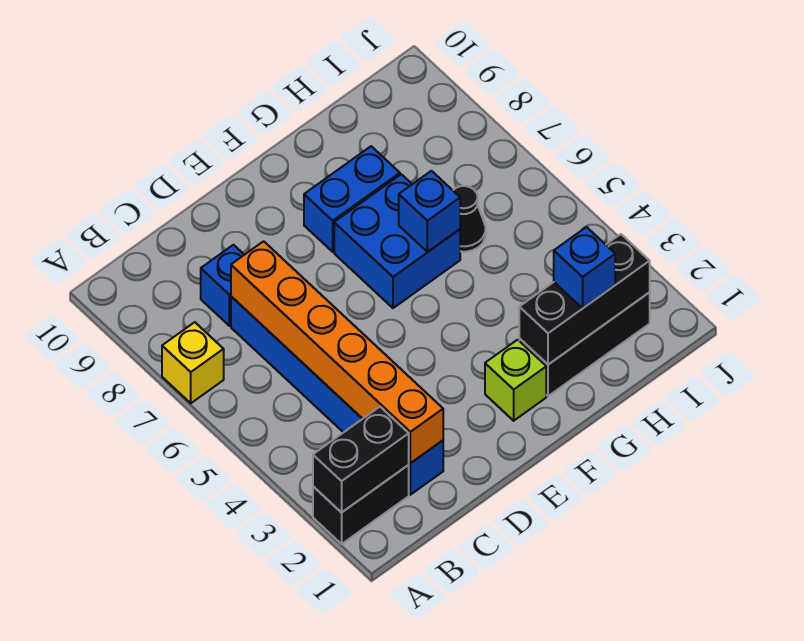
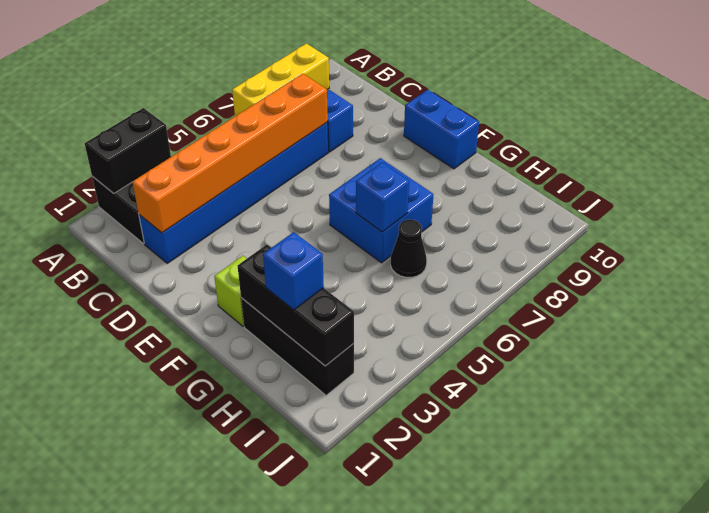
black brick A2:B2 level 2 -> black brick A2:A3 level 2
yellow brick A7 level 1 -> yellow brick A7:A9 level 1
blue brick F8:G8 level 1 -> blue brick E10:F10 level 1

